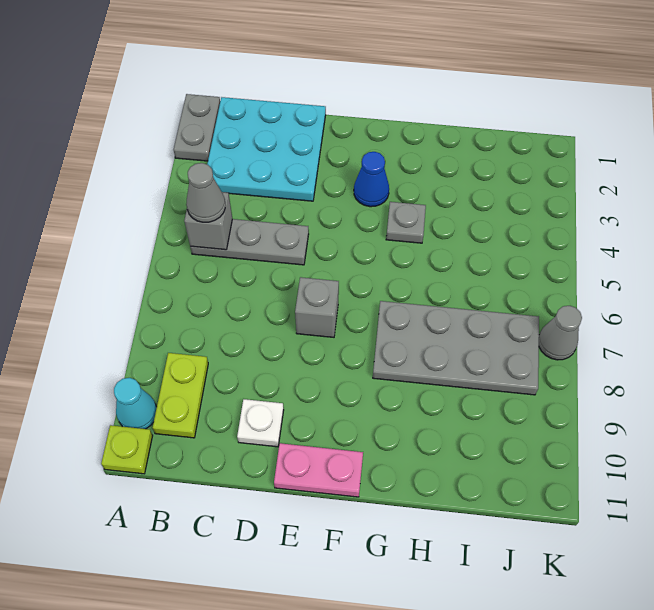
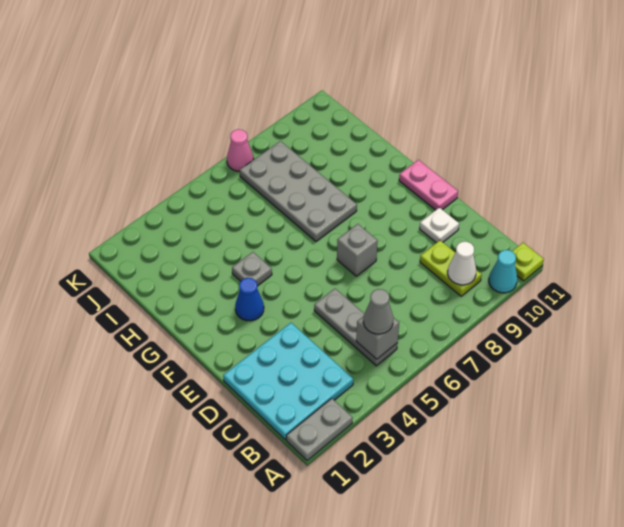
lime plate B9:B10 level 1 -> lime plate B9:C9 level 1
none -> white cone B9 level 2
grey cone K7 level 1 -> pink cone K7 level 1

